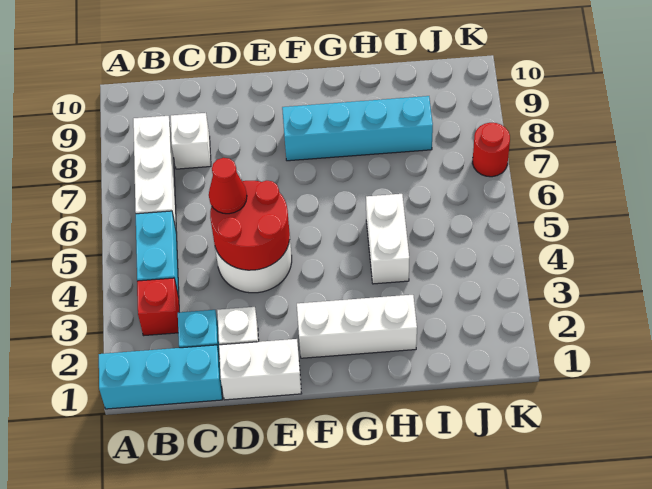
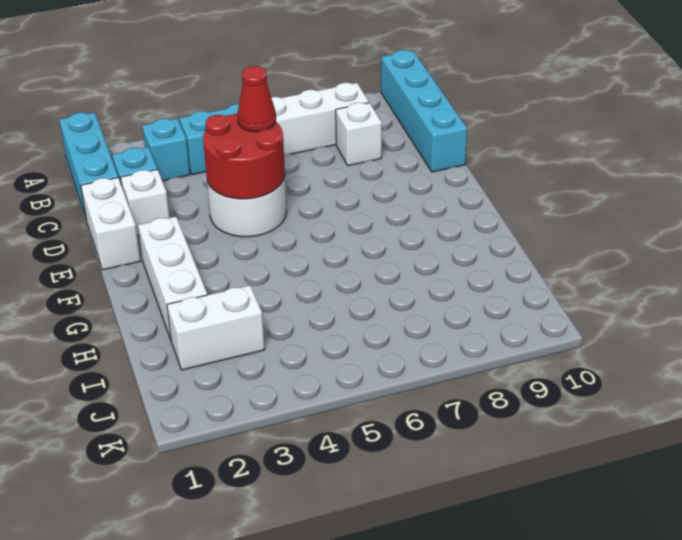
red brick B3 level 1 -> cyan brick B3 level 1
cyan brick F8:I8 level 1 -> cyan brick A10:D10 level 1
white brick H4:H5 level 1 -> white brick I2:I3 level 1
red round brick K7 level 1 -> none

